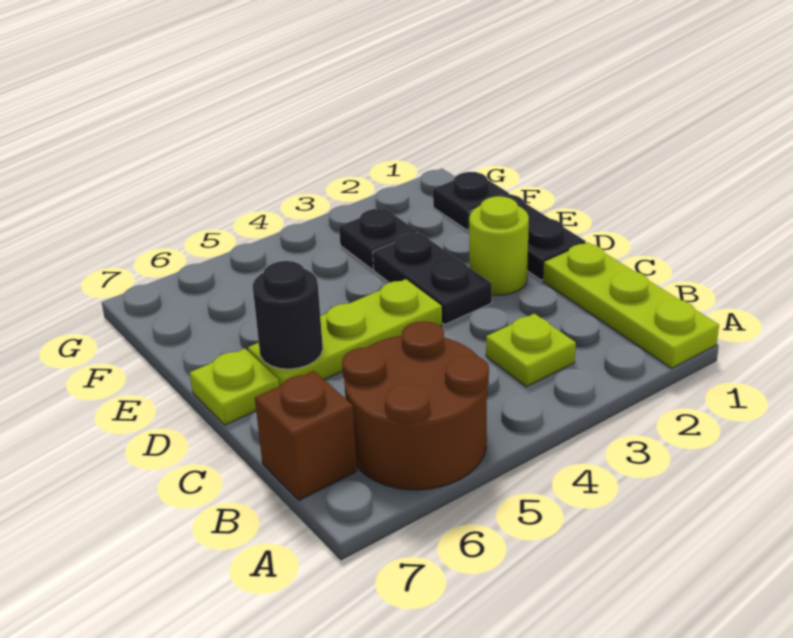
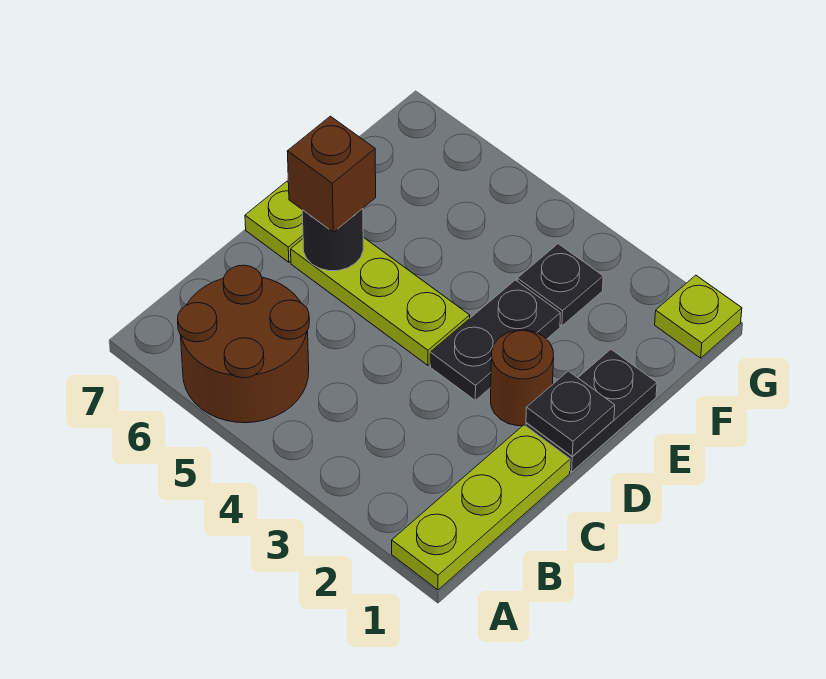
lime plate B3 level 1 -> lime plate G1 level 1
brown brick B7 level 1 -> brown brick D6 level 3
lime round brick D2 level 1 -> brown round brick D2 level 1
black plate F1 level 1 -> black plate D1 level 2

